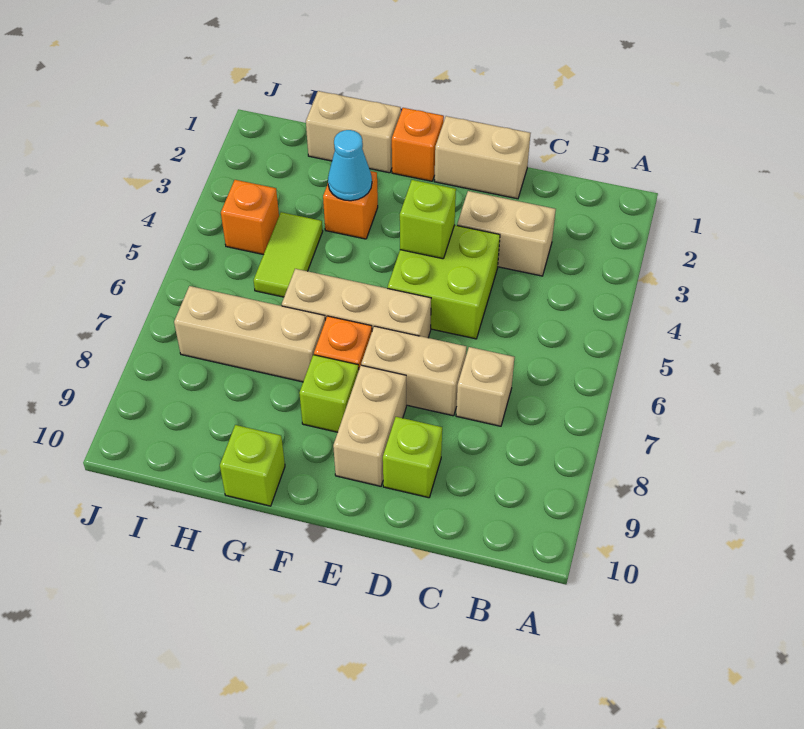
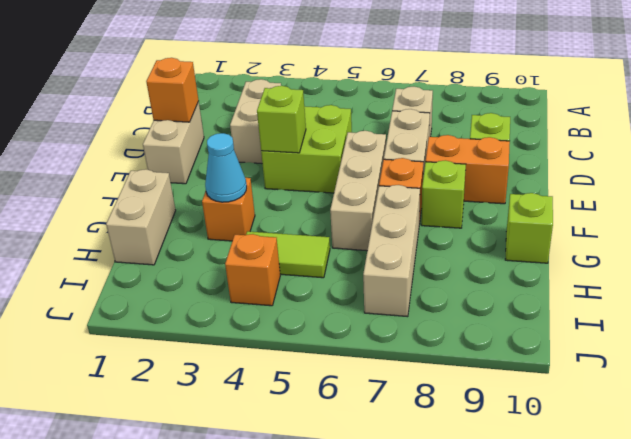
tan brick E8:E9 level 1 -> orange brick E8:E9 level 1
orange brick F1 level 1 -> orange brick D1 level 2

